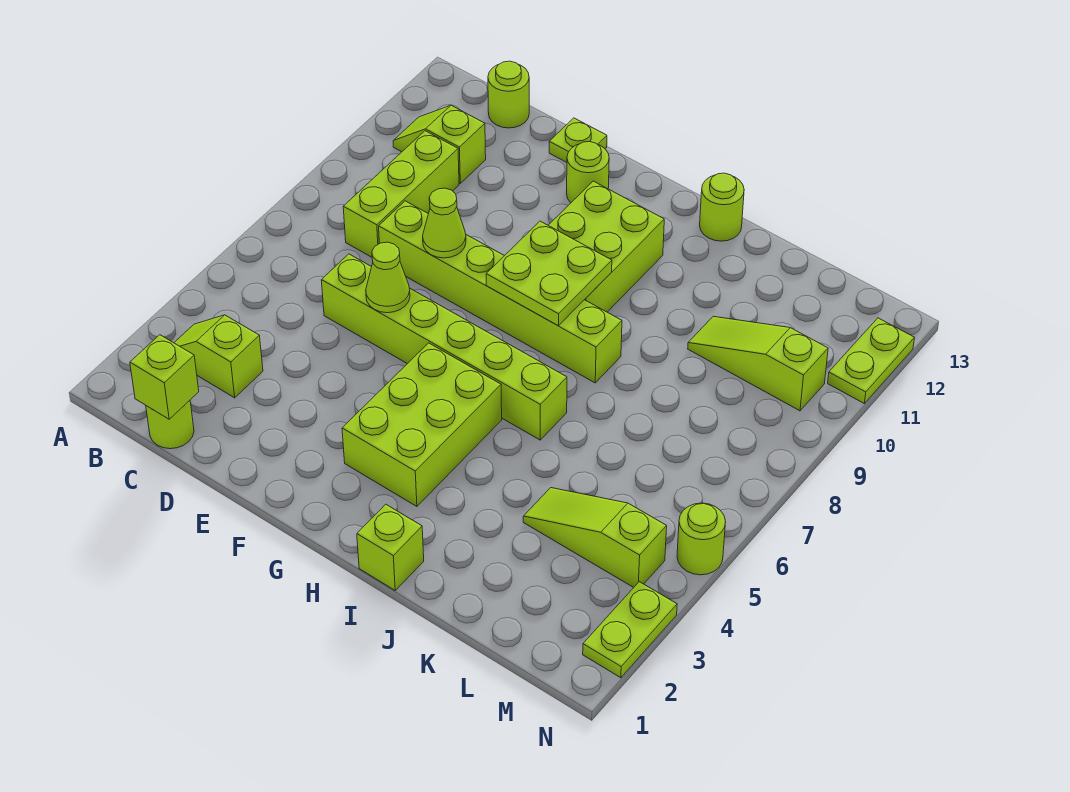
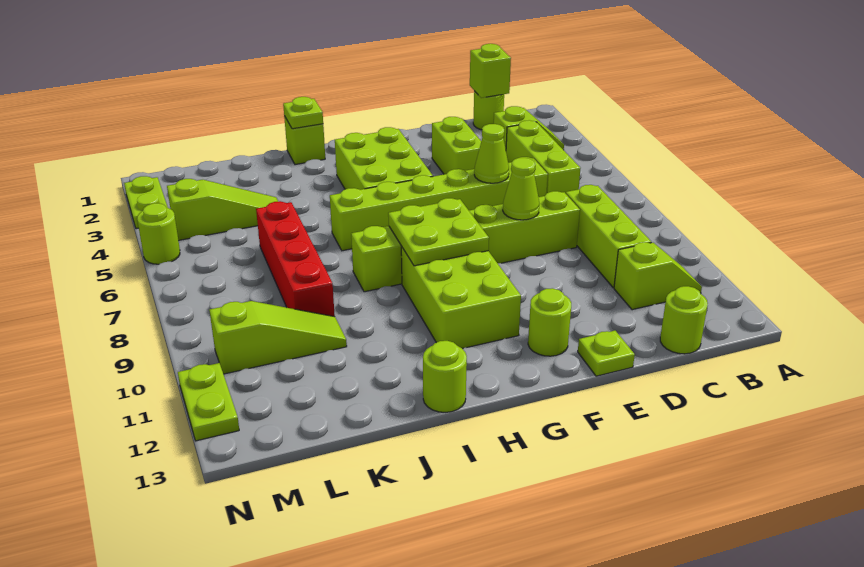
none -> lime brick C4:C6 level 1
none -> lime brick E3:E4 level 1
none -> lime plate I1 level 2
none -> red brick K6:K9 level 1

